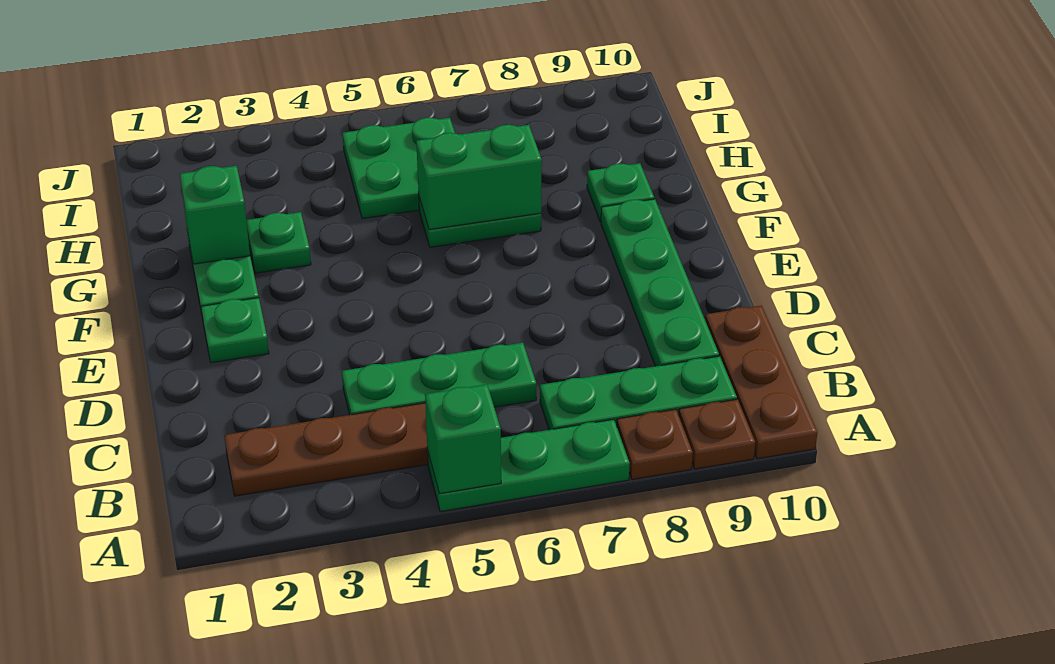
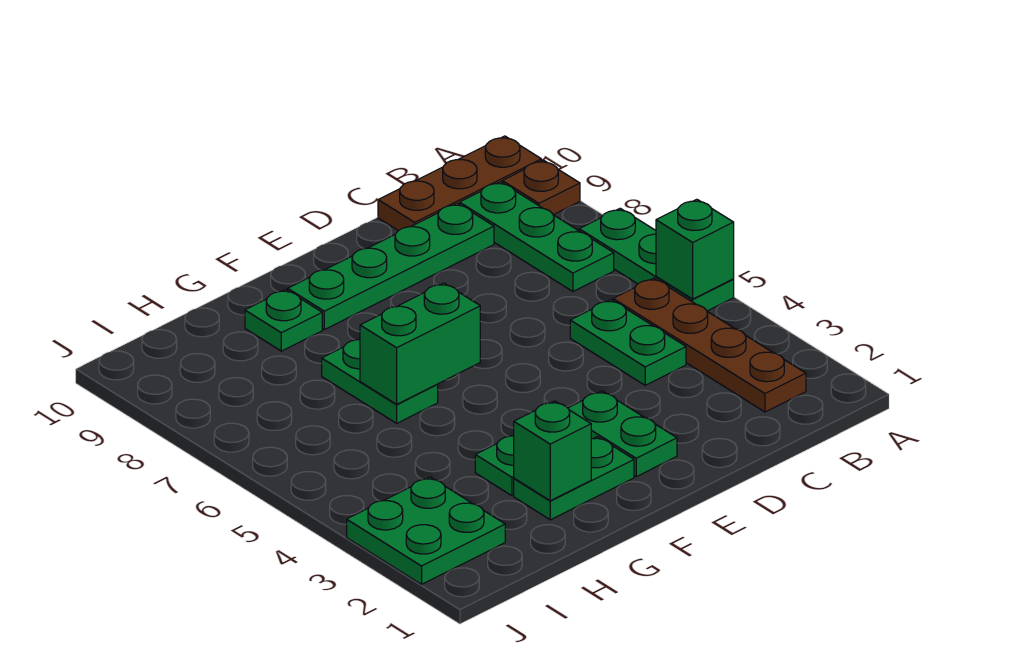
brown plate A8 level 1 -> none
green plate C4:C6 level 1 -> green plate C4:C5 level 1
green plate E2 level 1 -> green plate E2:E3 level 1
green brick G6:G7 level 2 -> green brick F6:G6 level 2
green plate H5:I6 level 1 -> green plate I2:J3 level 1

